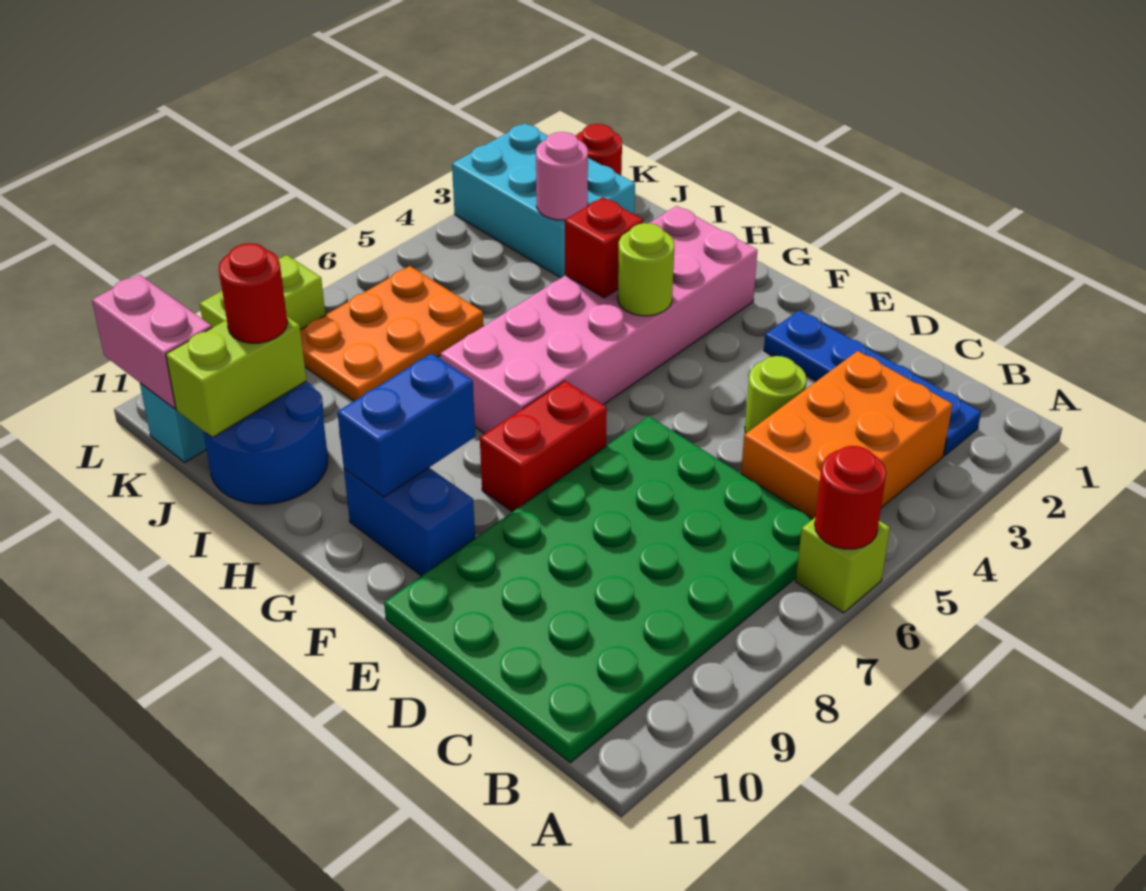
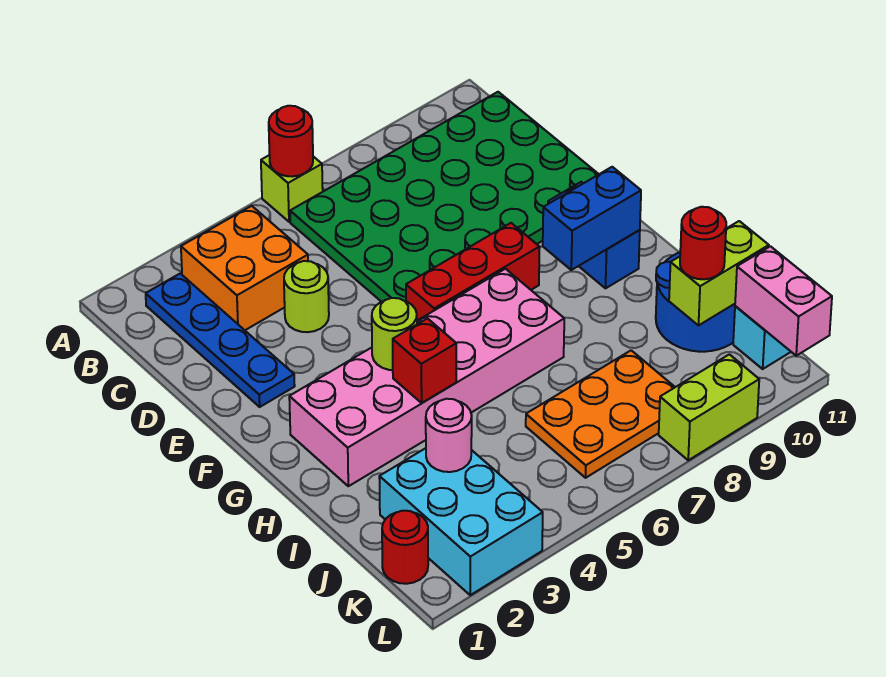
orange brick B3:C5 level 1 -> orange brick B3:C4 level 1
red brick F7:F8 level 1 -> red brick F6:F8 level 1

